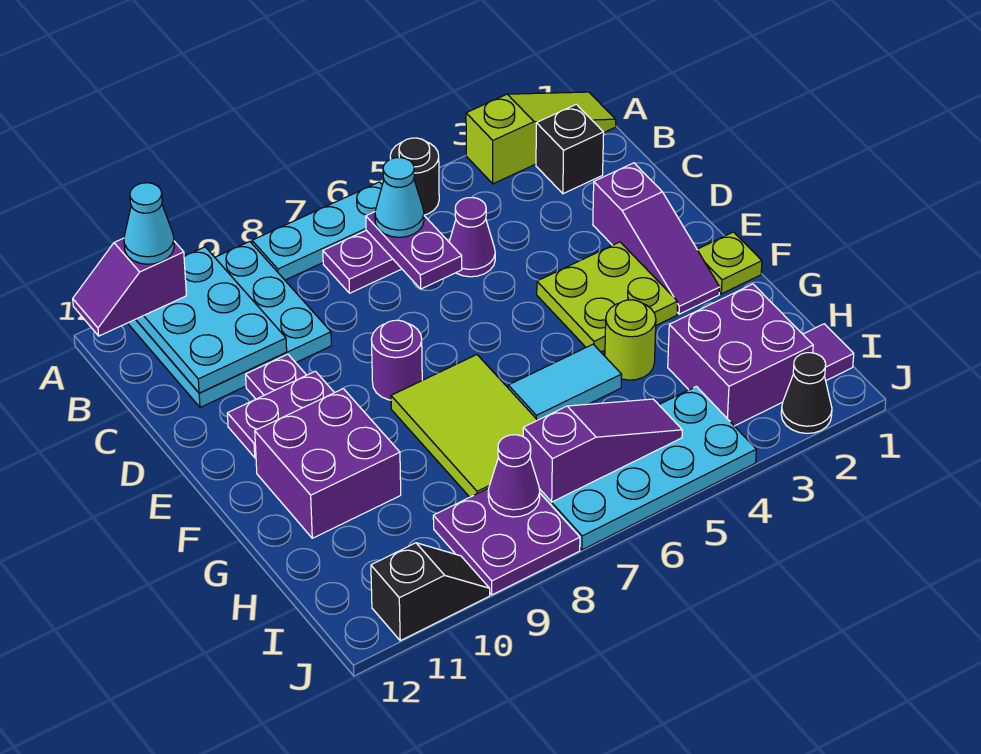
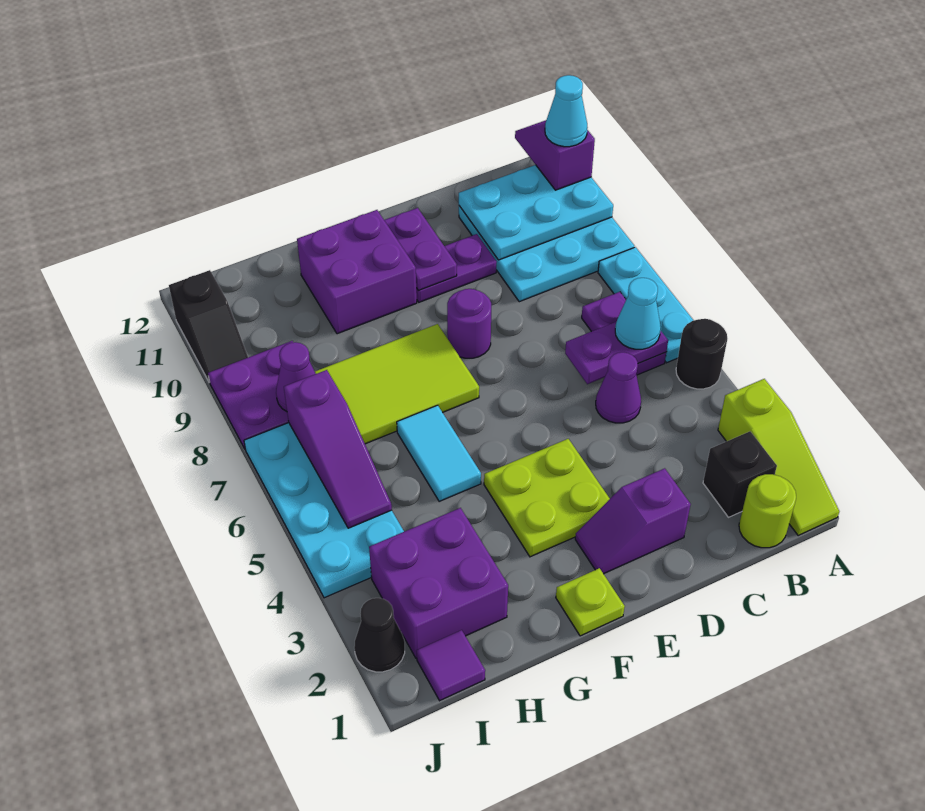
purple slope D2:F2 level 1 top D -> purple slope D2:E2 level 1 top D
lime round brick G4 level 1 -> lime round brick B1 level 1

